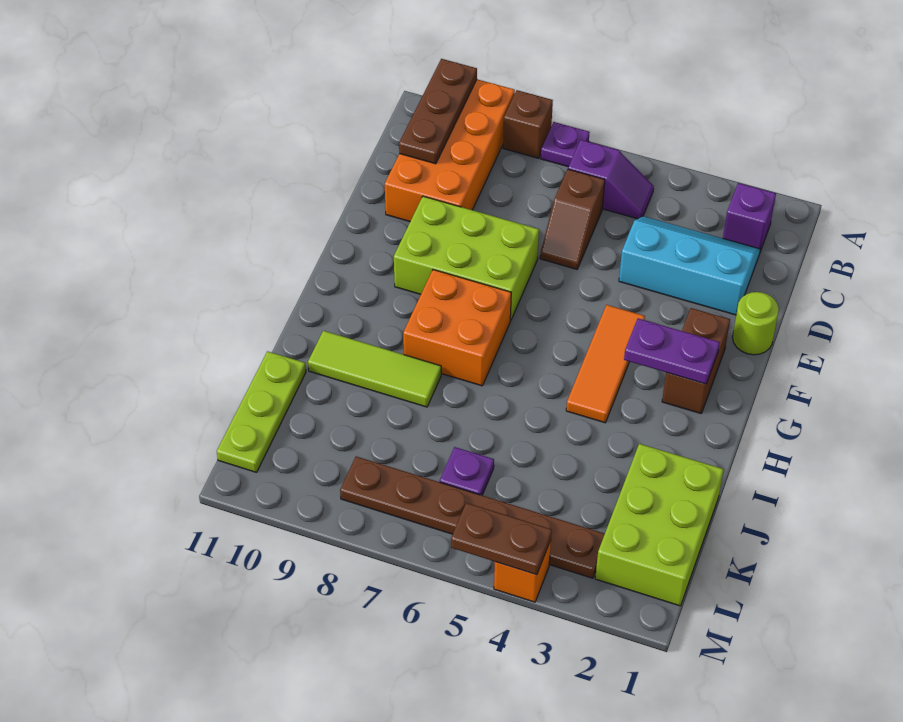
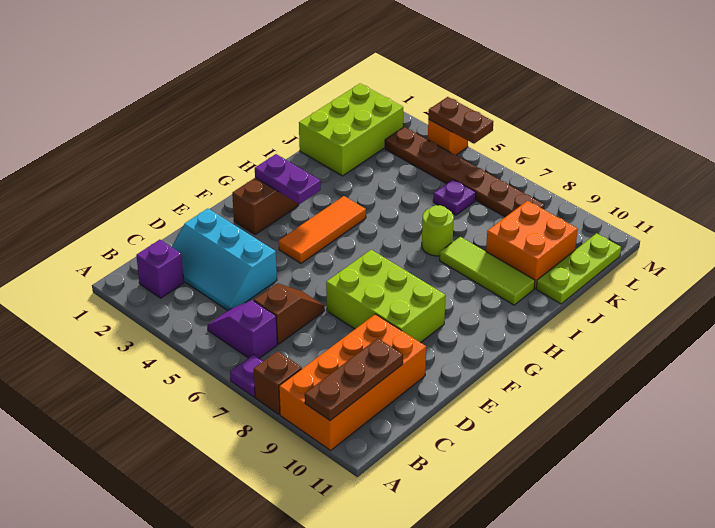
lime round brick E1 level 1 -> lime round brick I7 level 1
orange brick G7:H8 level 1 -> orange brick J9:K10 level 1

